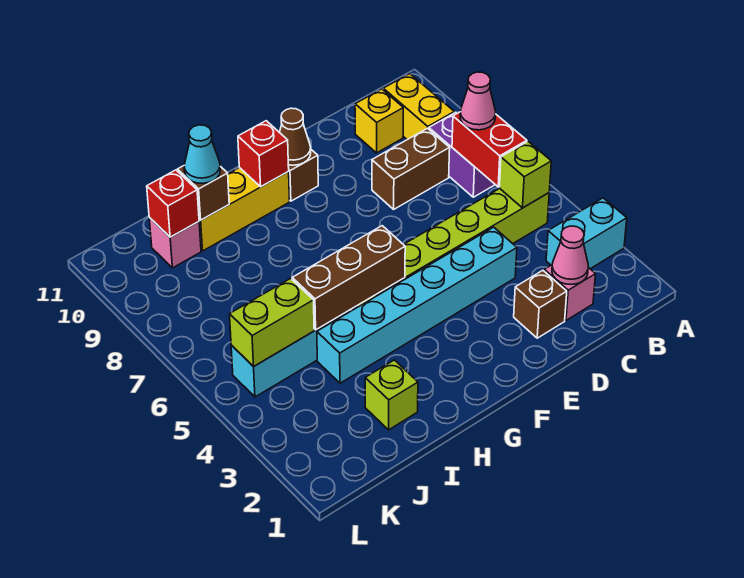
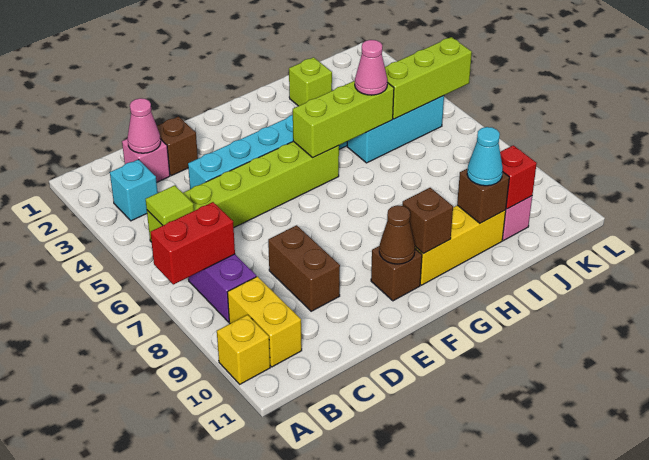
cyan brick A3:B3 level 1 -> cyan brick B3 level 1
lime brick B5 level 2 -> lime tile B5 level 2
red brick B6:B7 level 2 -> red brick A7:B7 level 2
pink cone B7 level 3 -> pink cone I5 level 3
brown brick C8:D8 level 1 -> brown brick D8:D9 level 1
yellow brick C10 level 1 -> yellow brick A10 level 1
brown brick G5:I5 level 2 -> lime brick G5:I5 level 2
red brick G10 level 2 -> brown brick G10 level 2
lime brick J5:K5 level 2 -> lime brick J5:L5 level 2

